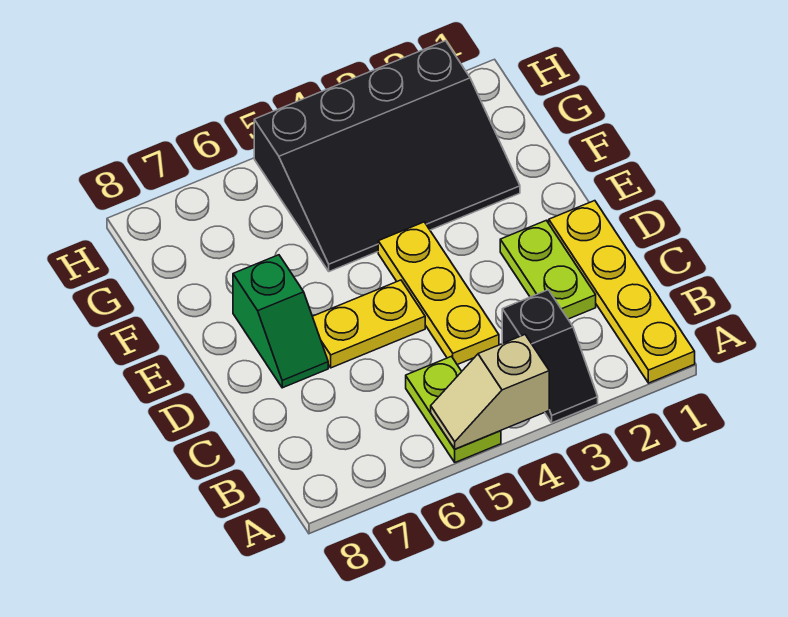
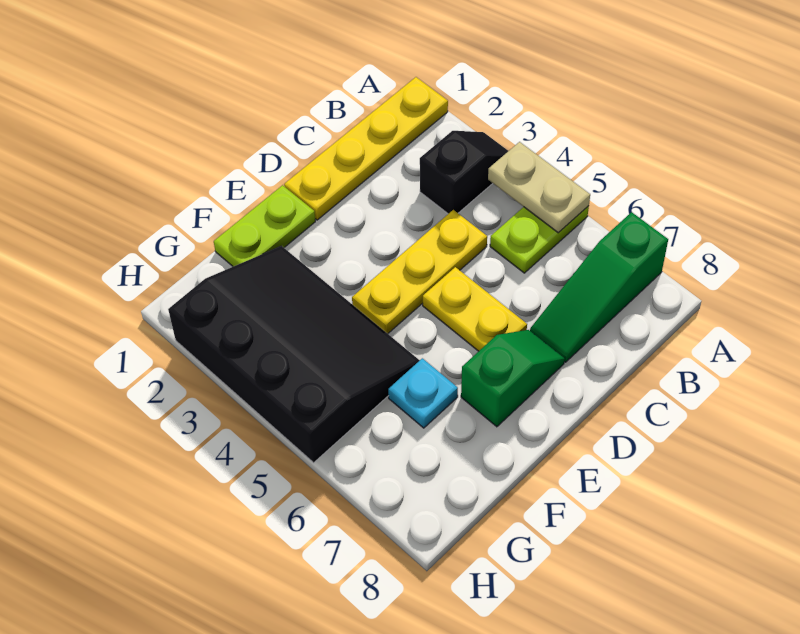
tan slope A4:A5 level 2 top 4 -> tan plate A4:A5 level 2
none -> green slope A7:C7 level 1 top A
lime plate C2:D2 level 1 -> lime plate E1:F1 level 1
none -> cyan plate F6 level 1

